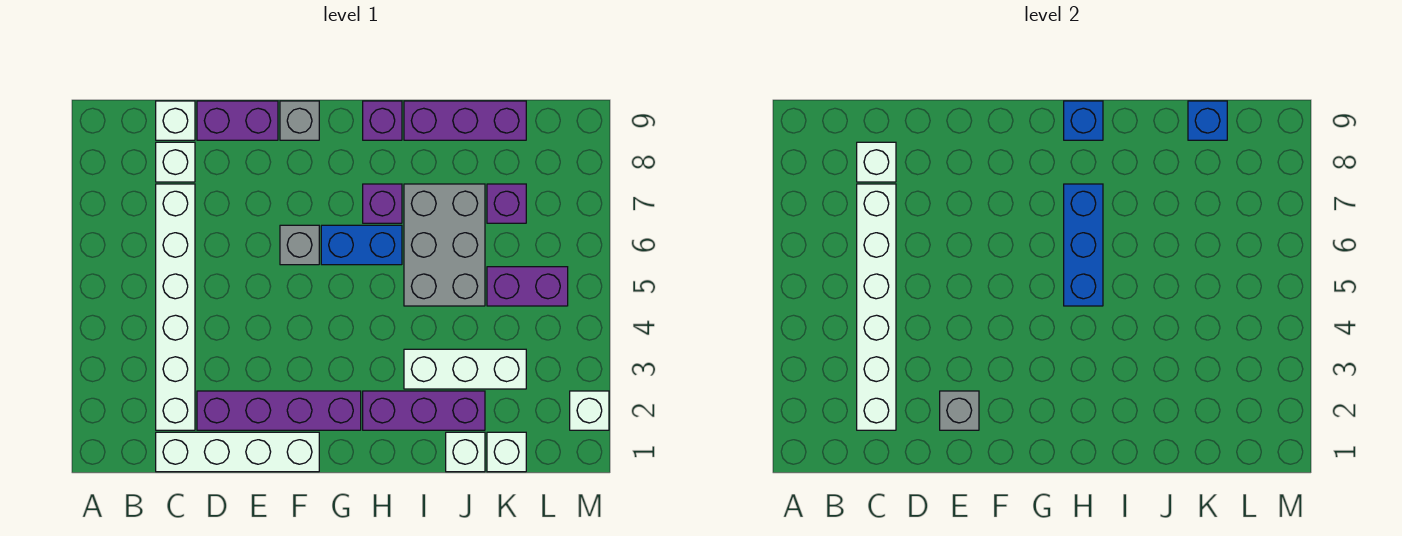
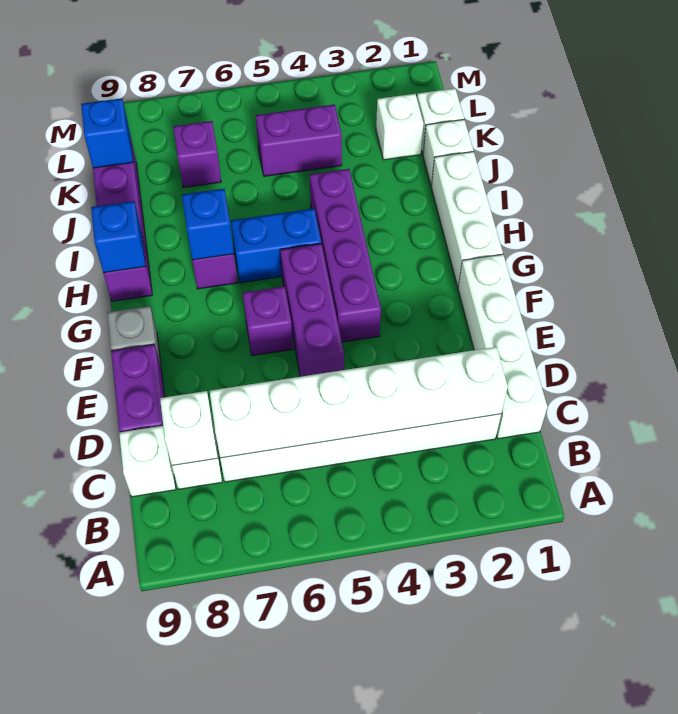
purple brick D2:G2 level 1 -> purple brick F4:I4 level 1
grey brick E2 level 2 -> none
grey brick F6 level 1 -> purple brick F6 level 1
blue brick G6:H6 level 1 -> blue brick H5:H6 level 1
purple brick H2:J2 level 1 -> purple brick E5:G5 level 1
blue brick H5:H7 level 2 -> blue brick H7 level 2
white brick I3:K3 level 1 -> white brick G1:I1 level 1
grey brick I5:J7 level 1 -> none
purple brick K5:L5 level 1 -> purple brick K4:K5 level 1
white brick M2 level 1 -> white brick K2 level 1

